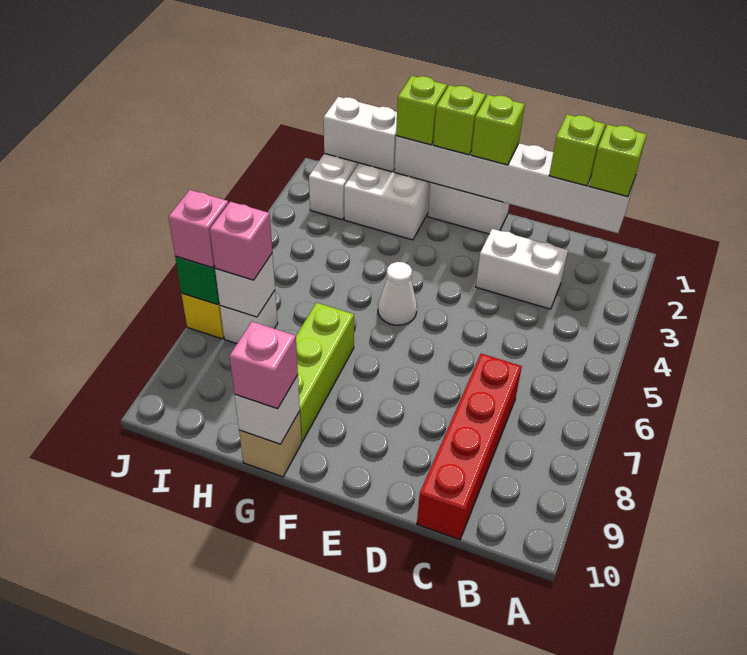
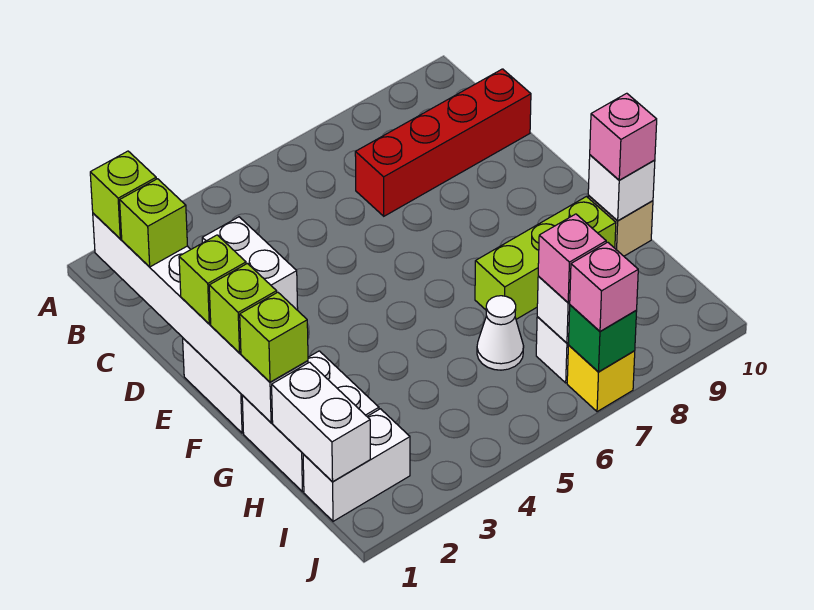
white cone F5 level 1 -> white cone H6 level 1

